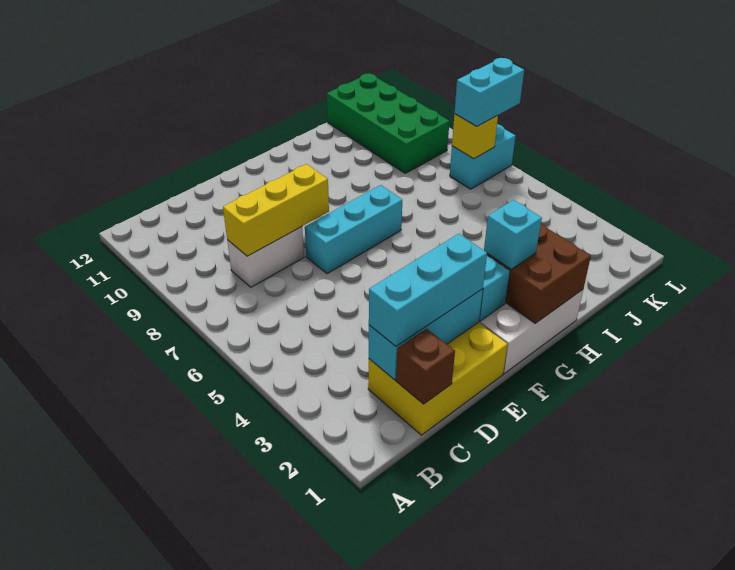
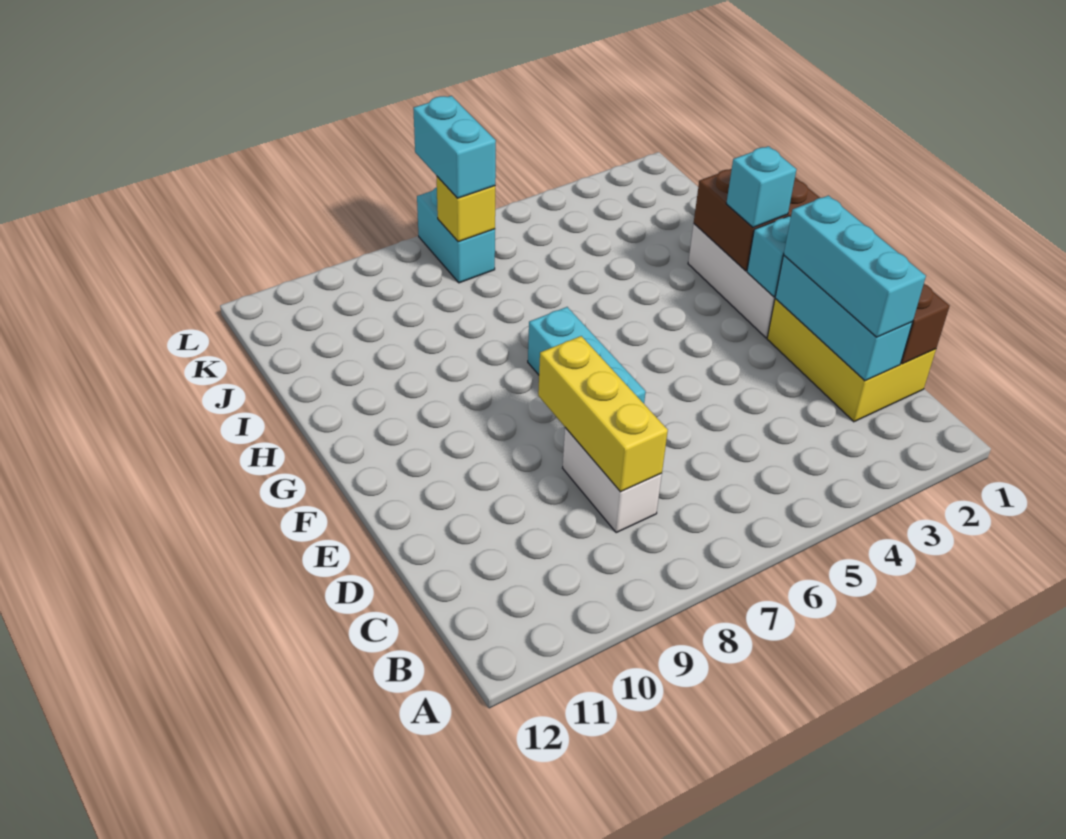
green brick J9:K12 level 1 -> none

